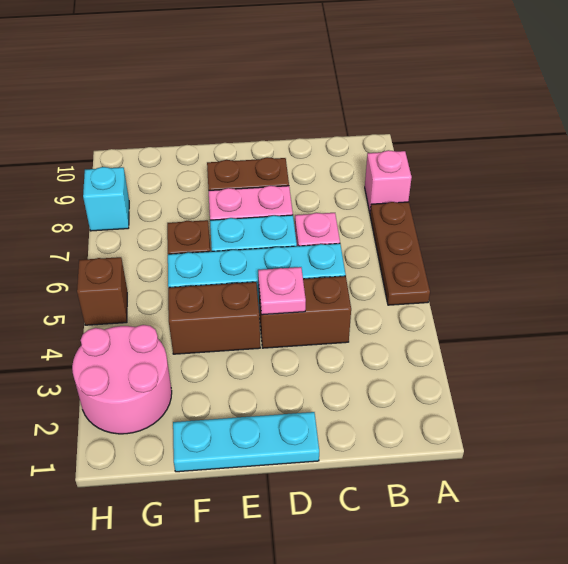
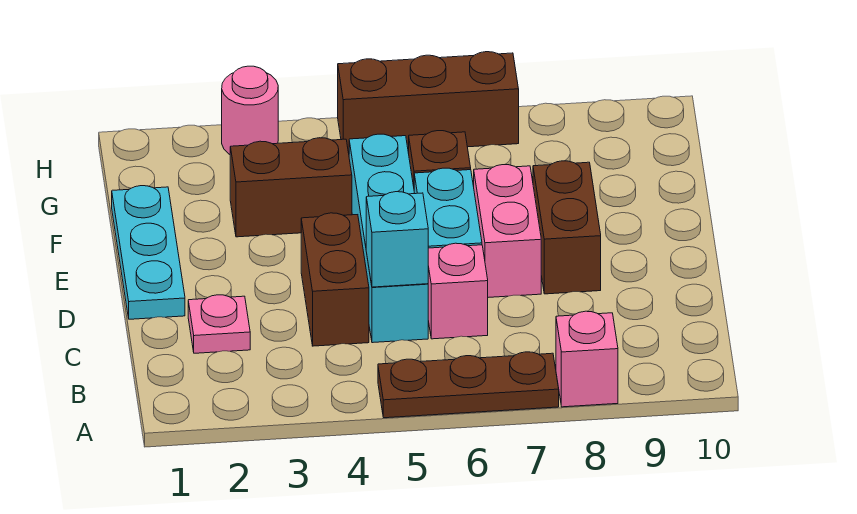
pink plate D4 level 2 -> pink plate C2 level 1
brown brick E4:F4 level 1 -> brown brick F3:F4 level 1
pink round brick G2:H3 level 1 -> pink round brick H3 level 1
brown brick H5 level 1 -> brown brick H5:H7 level 1
cyan brick H8 level 1 -> cyan brick C5 level 2

